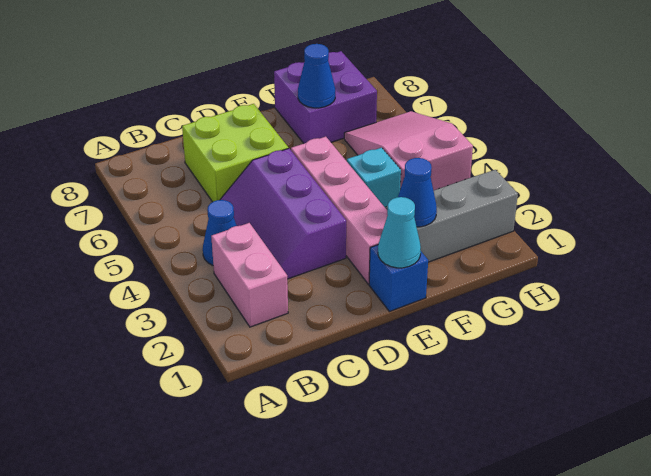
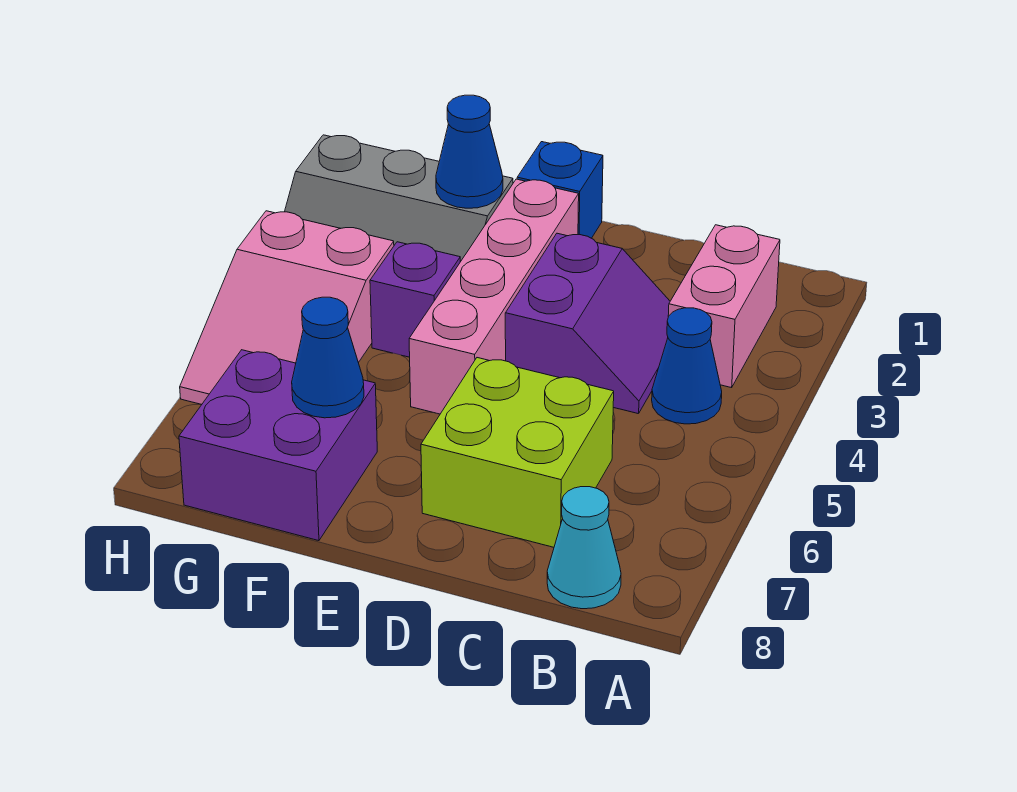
purple slope C3:D5 level 1 top D -> purple slope C3:D4 level 1 top D
cyan cone E1 level 2 -> cyan cone B8 level 1
cyan brick F4 level 1 -> purple brick F4 level 1

